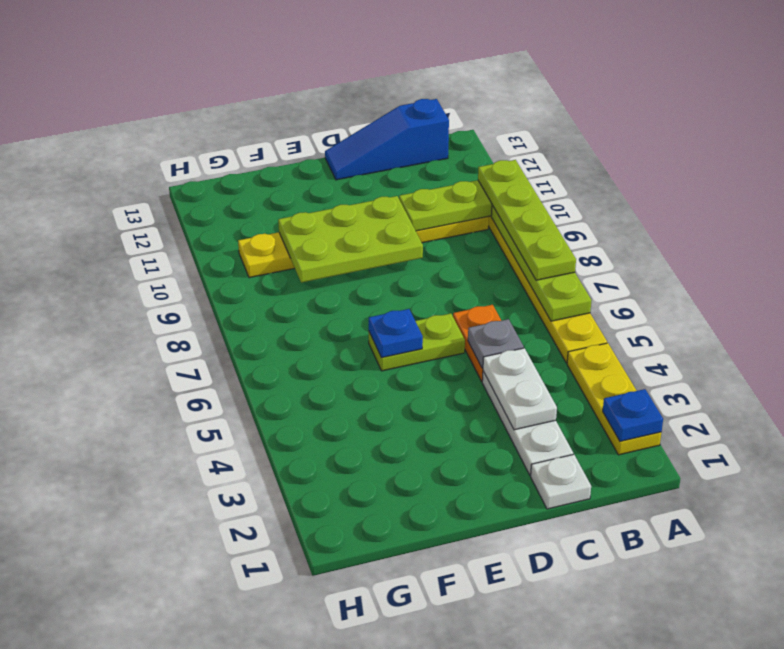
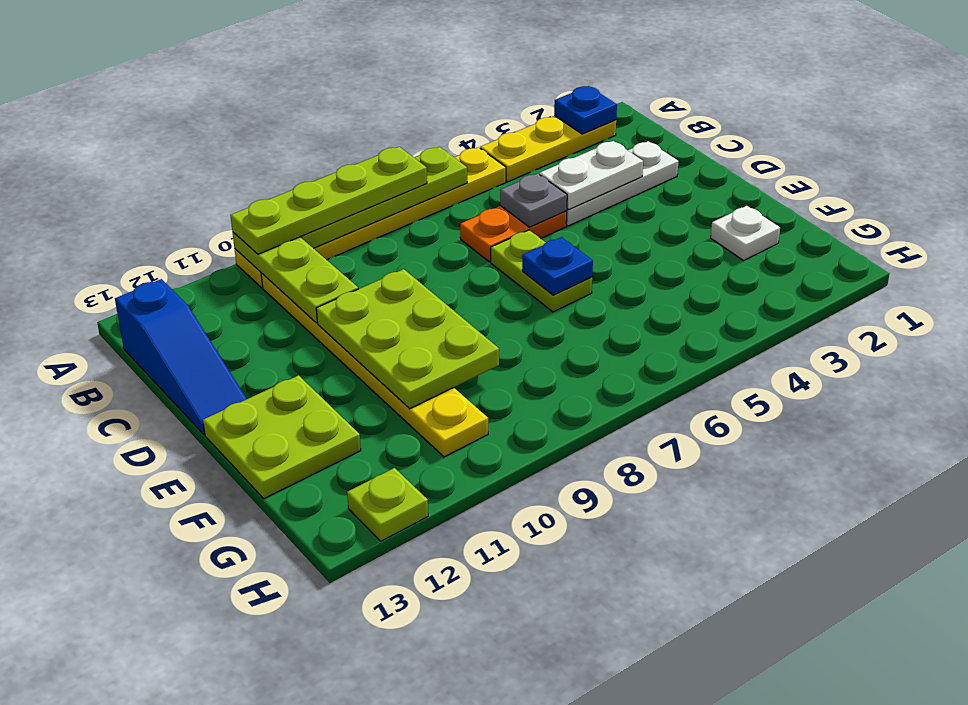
white plate C1 level 1 -> white plate F2 level 1
none -> lime plate E12:F13 level 1
none -> lime plate H12 level 1

